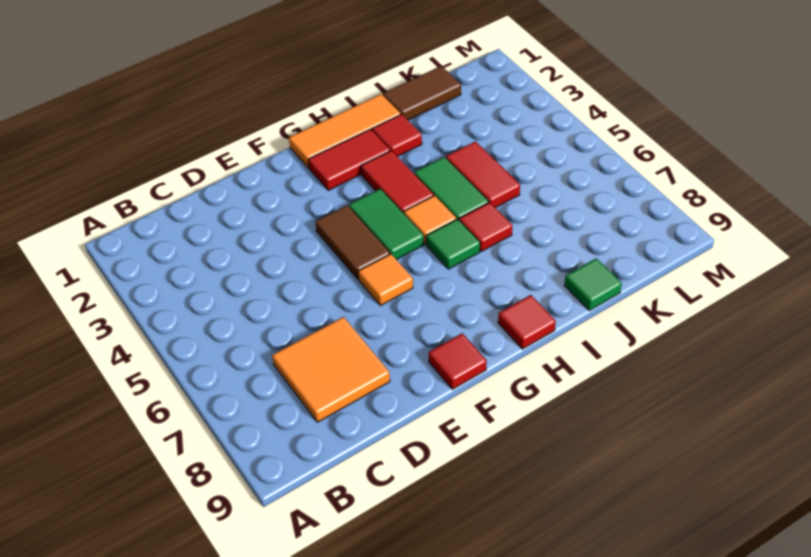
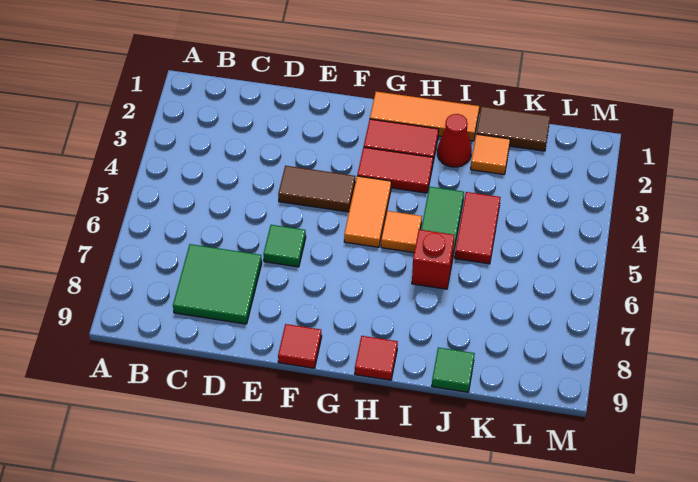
orange tile C7:D8 level 1 -> green tile C7:D8 level 1
brown tile F4:F5 level 1 -> brown tile E4:F4 level 1
orange tile F6 level 1 -> orange tile J2 level 1
green tile G4:G5 level 1 -> orange tile G4:G5 level 1
red tile H3:H4 level 1 -> red tile G3:H3 level 1
green tile H6 level 1 -> green tile E6 level 1
red tile I2 level 1 -> red cone I2 level 1
red tile I6 level 1 -> red brick I6 level 1

